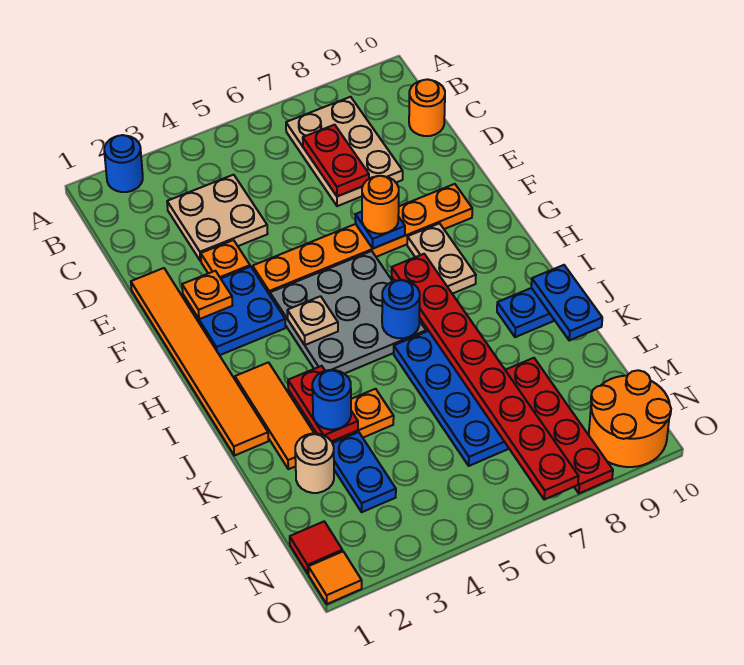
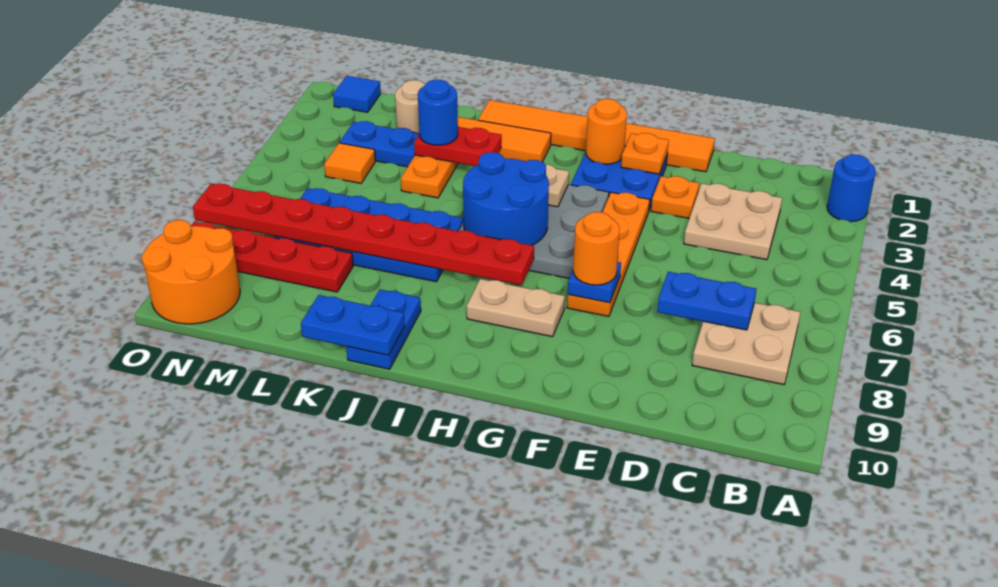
tan plate B7:D8 level 1 -> tan plate B7:C8 level 1
red plate C7:D7 level 2 -> blue plate C7:D7 level 2
orange round brick C10 level 1 -> orange round brick G2 level 2
orange plate F4:F9 level 1 -> orange plate F4:F7 level 1
blue round brick I6 level 2 -> blue round brick H5:I6 level 2
red tile N1 level 1 -> blue tile N1 level 1
orange tile O1 level 1 -> orange tile M4 level 1

